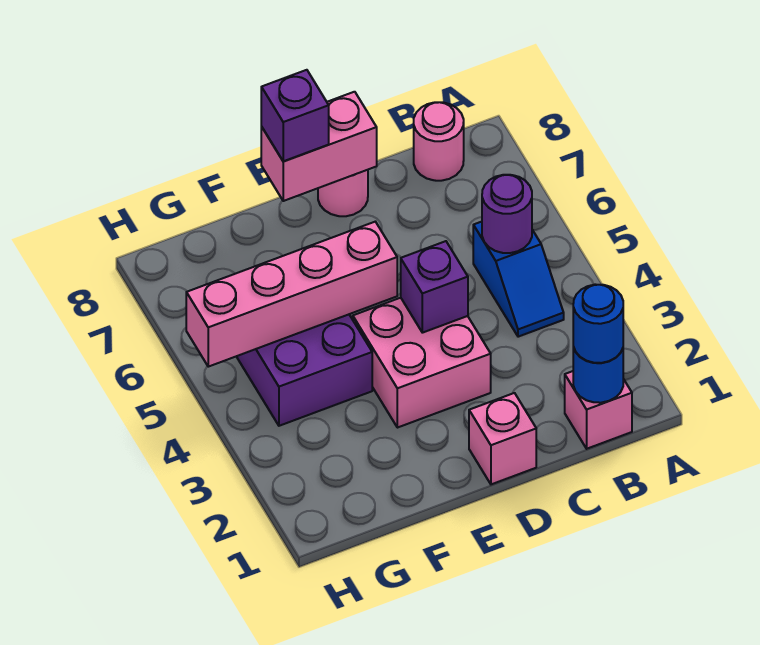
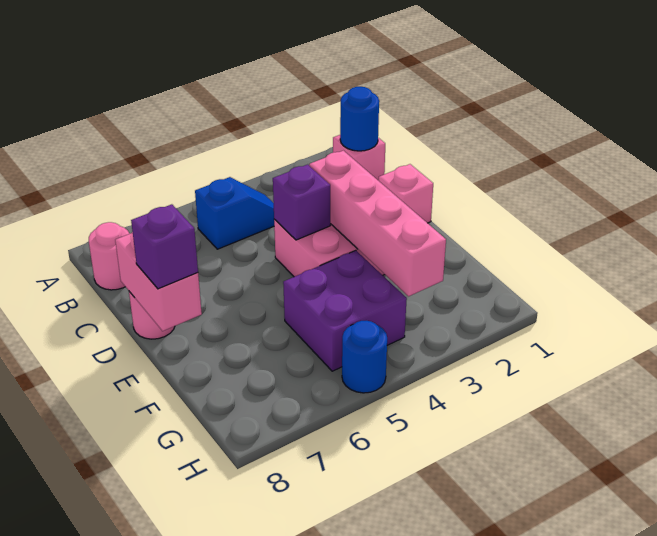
blue round brick B1 level 3 -> blue round brick H5 level 1
purple round brick B5 level 2 -> none
pink brick E5:H5 level 2 -> pink brick D3:G3 level 2

